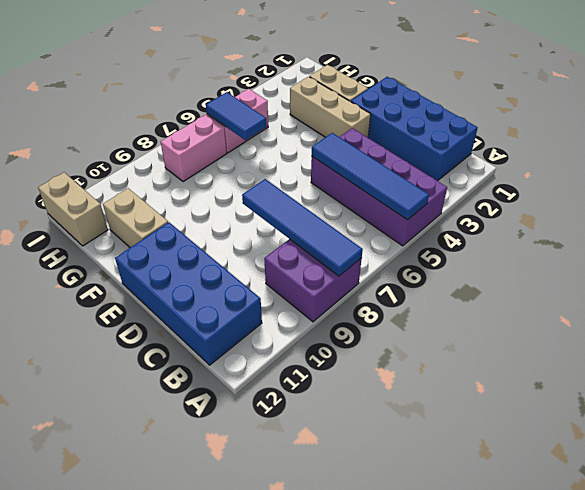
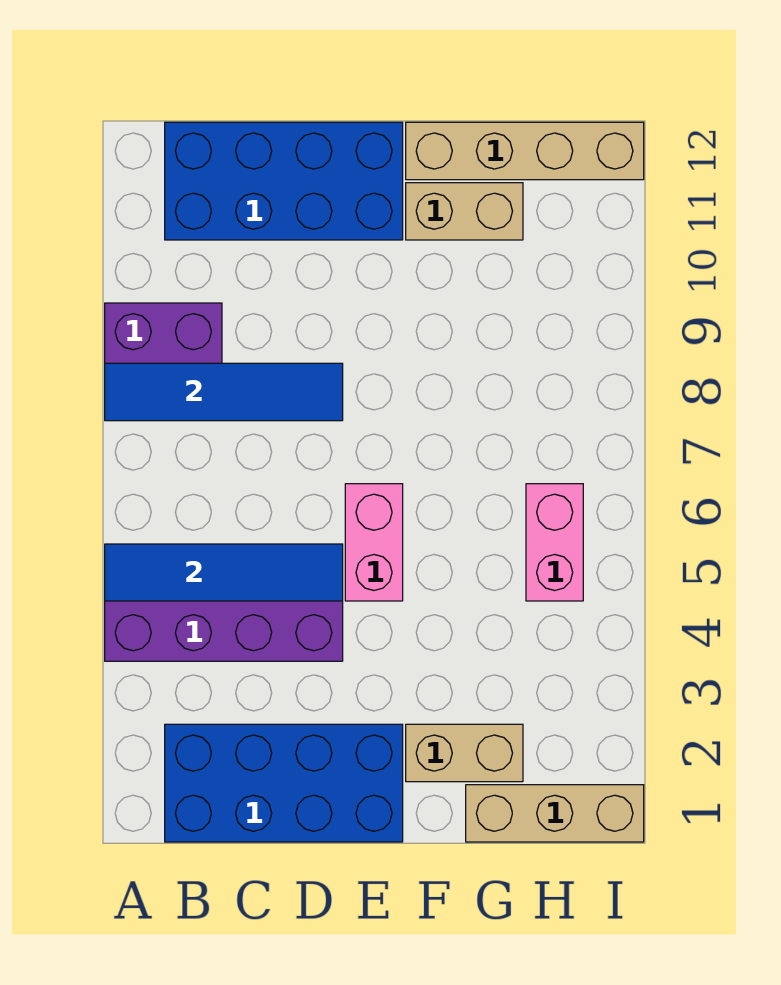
tan brick E3:G3 level 1 -> tan brick G1:I1 level 1
blue tile G6:H6 level 2 -> none
pink brick H7:H8 level 1 -> pink brick E5:E6 level 1
tan brick H12:I12 level 1 -> tan brick F12:I12 level 1

